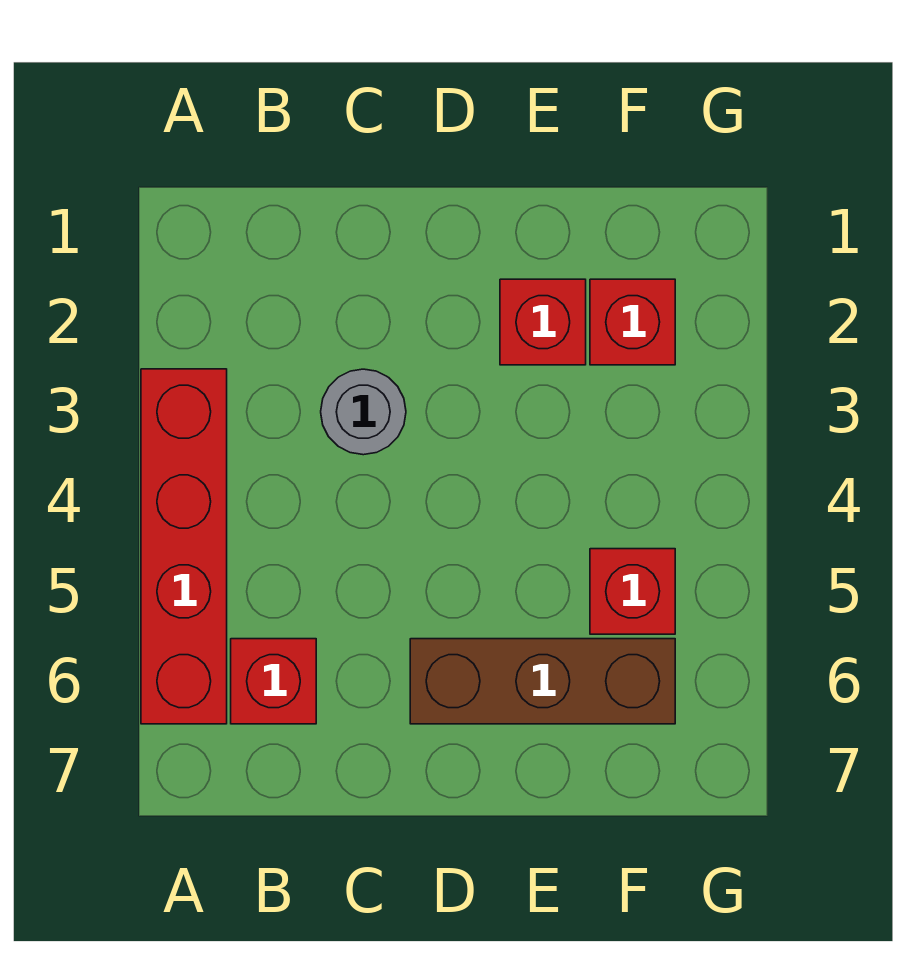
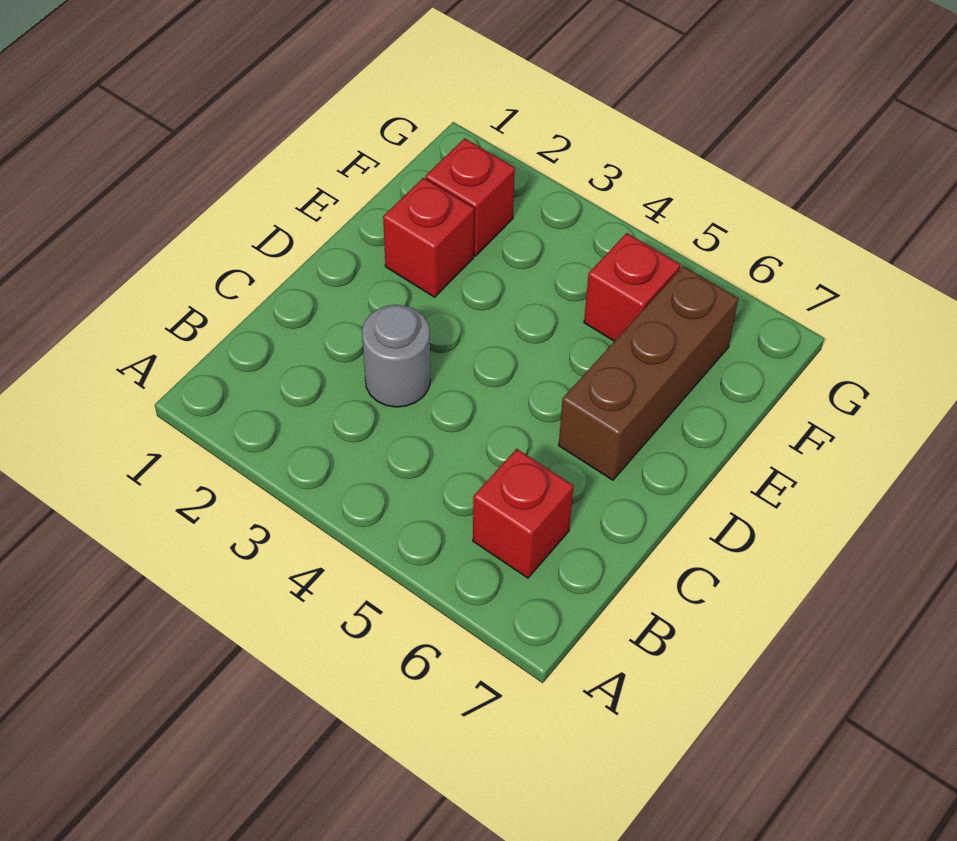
red brick A3:A6 level 1 -> none

